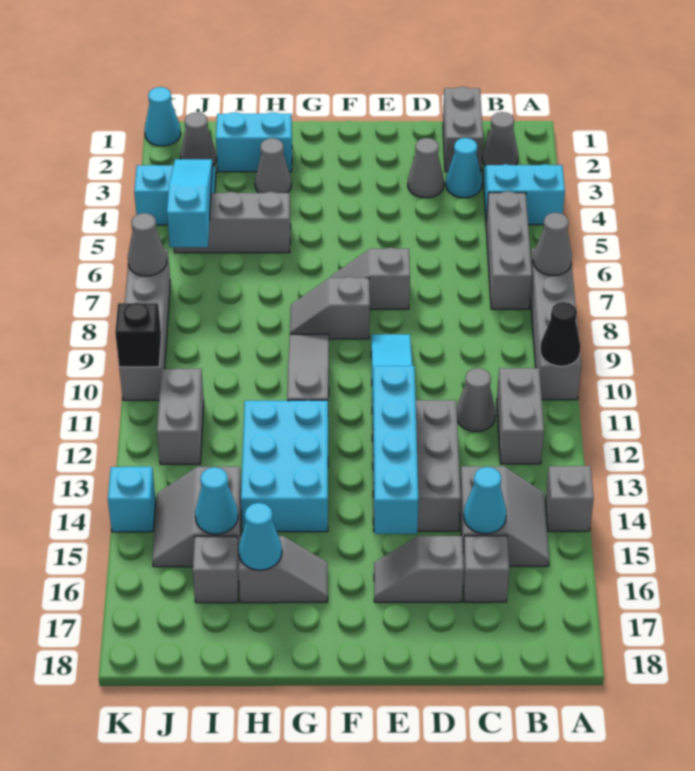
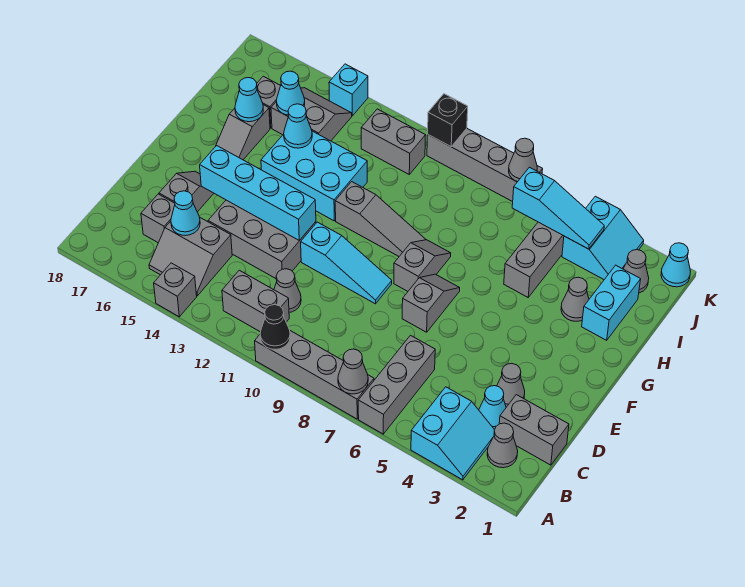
grey brick B5:B7 level 1 -> grey brick A6:C6 level 1
none -> cyan cone H14 level 2

